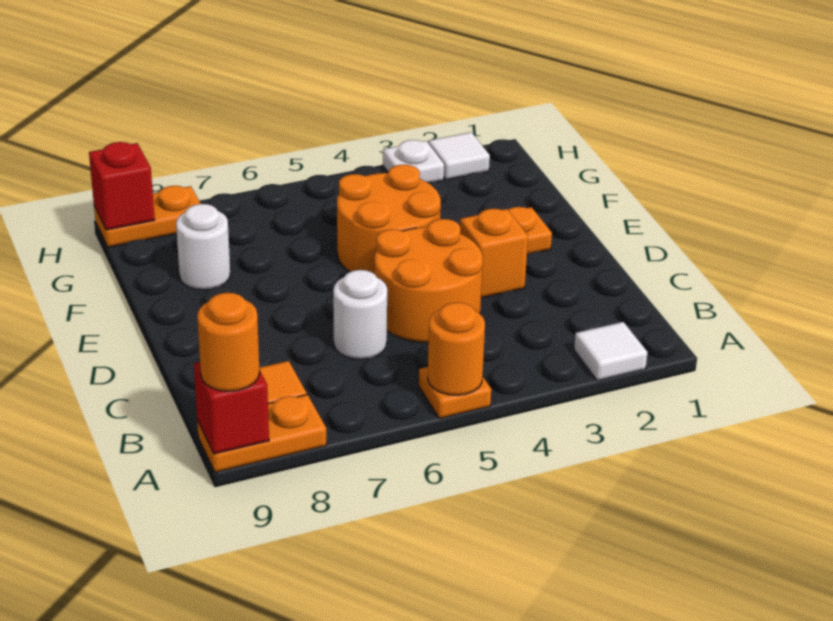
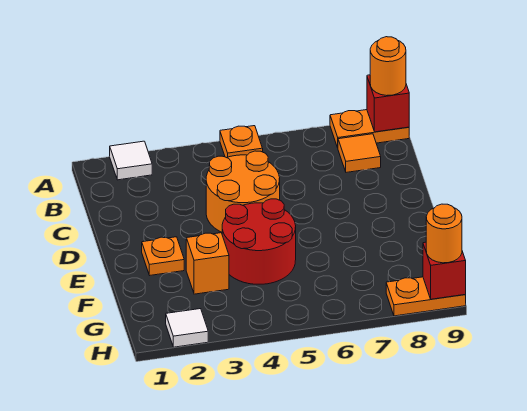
orange round brick A5 level 2 -> orange round brick H9 level 3
white round brick C6 level 1 -> none
orange brick D3 level 1 -> orange brick F3 level 1
orange round brick E4:F5 level 1 -> red round brick E4:F5 level 1
white round brick F8 level 1 -> none
white plate H3 level 1 -> none

